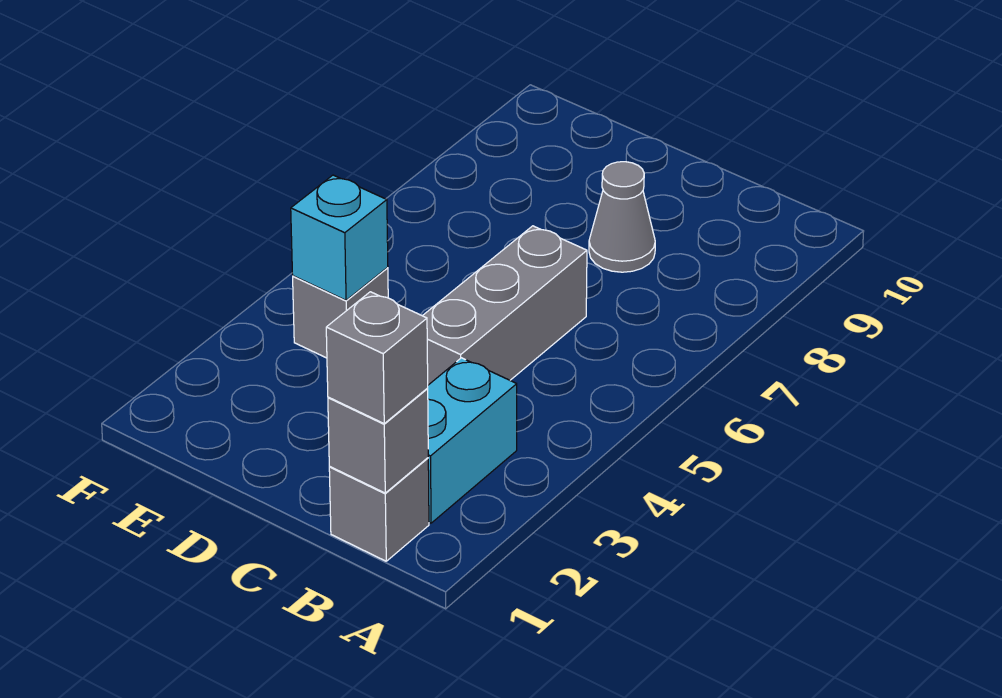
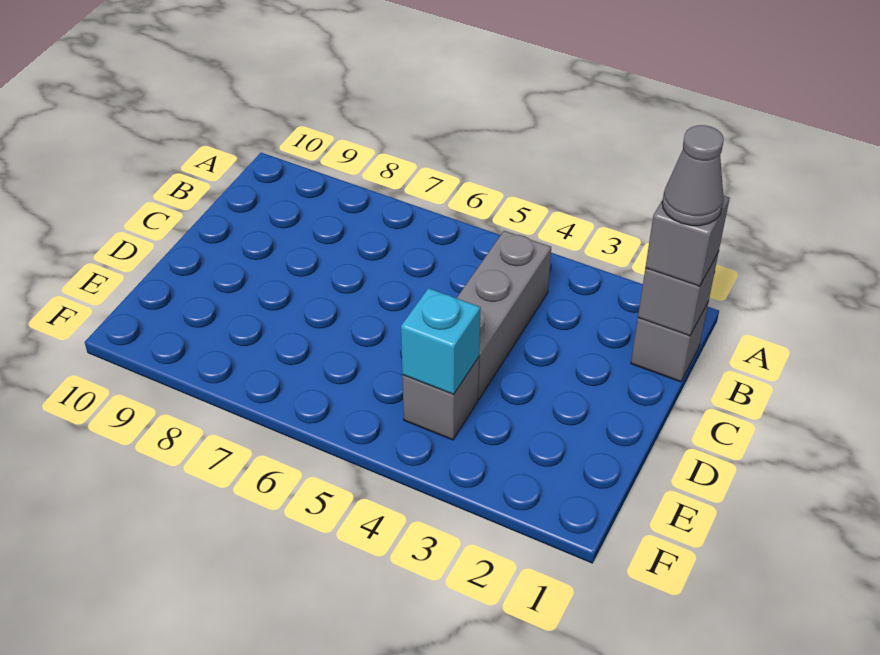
cyan brick B2:B3 level 1 -> none
grey brick C4:C6 level 1 -> grey brick B4:D4 level 1
grey cone C8 level 1 -> grey cone B1 level 4

